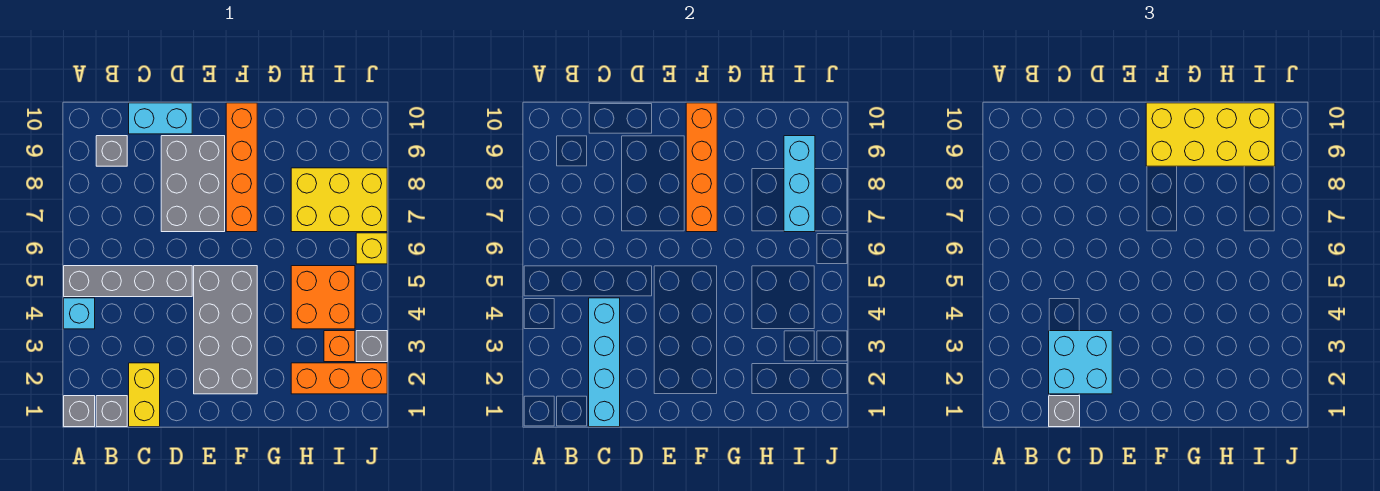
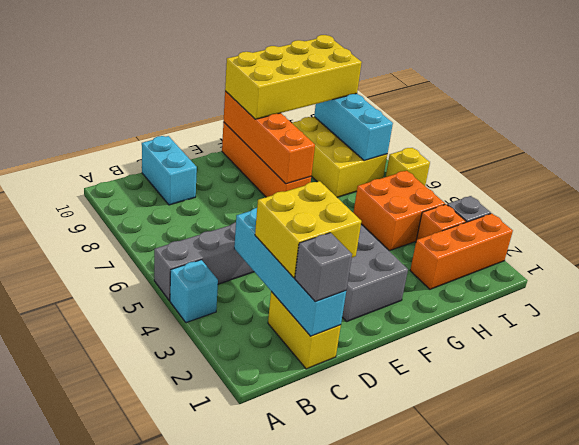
grey brick A1 level 1 -> none
grey brick B1 level 1 -> none
grey brick B9 level 1 -> none
cyan brick C2:D3 level 3 -> yellow brick C2:D3 level 3
cyan brick C10:D10 level 1 -> cyan brick C9:C10 level 1
grey brick D7:E9 level 1 -> none
yellow brick H7:J8 level 1 -> yellow brick H7:I9 level 1

